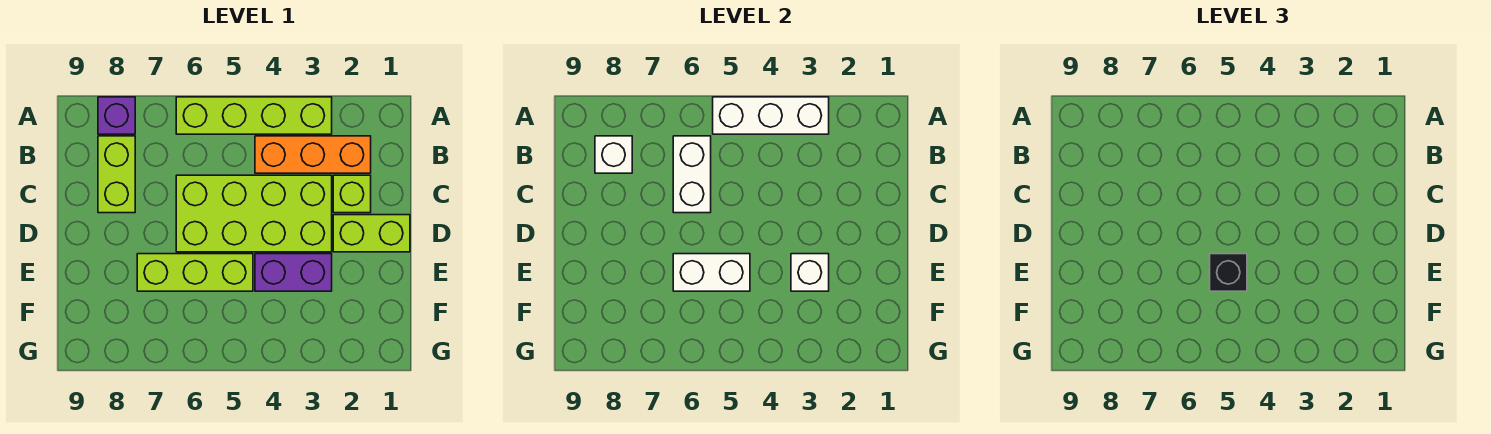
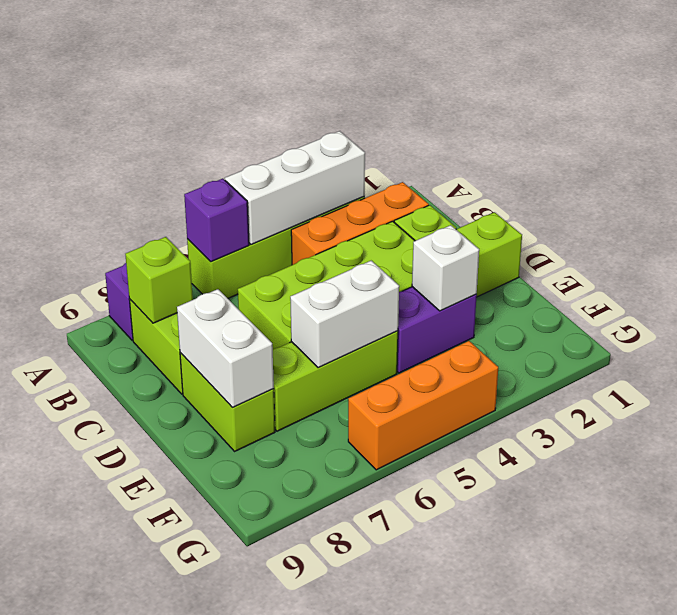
none -> purple brick A6 level 2
white brick B6:C6 level 2 -> white brick D8:E8 level 2
white brick B8 level 2 -> lime brick B8 level 2
none -> lime brick D8:E8 level 1
black brick E5 level 3 -> none
none -> orange brick G4:G6 level 1

